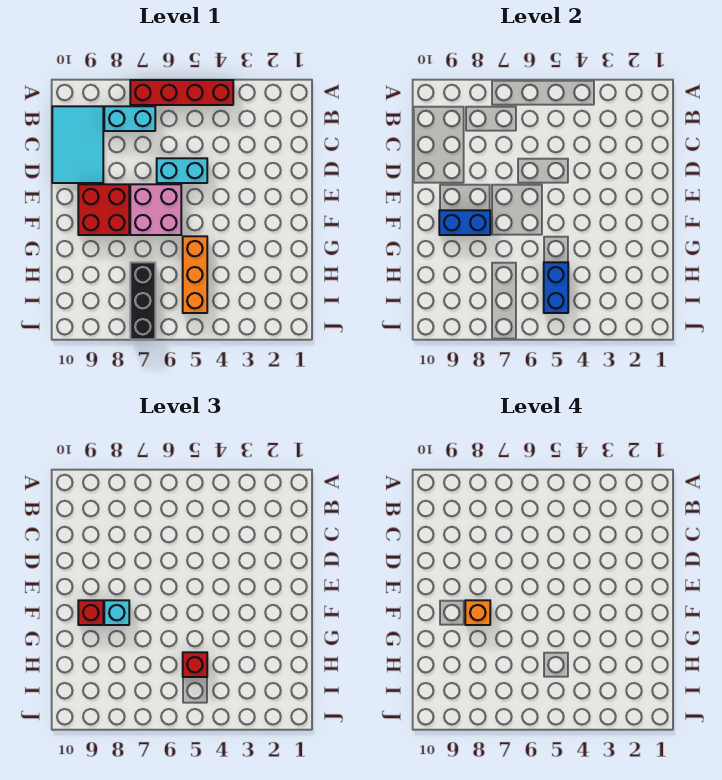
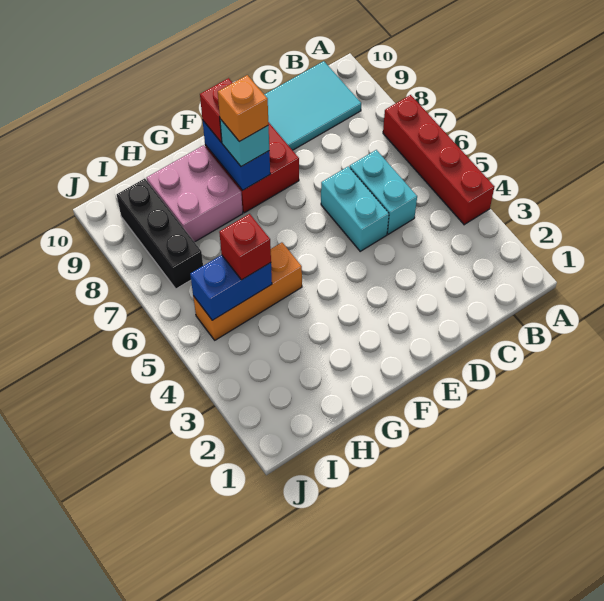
cyan brick B7:B8 level 1 -> cyan brick C5:C6 level 1
pink brick E6:F7 level 1 -> pink brick G8:H9 level 1
black brick H7:J7 level 1 -> black brick I7:I9 level 1

